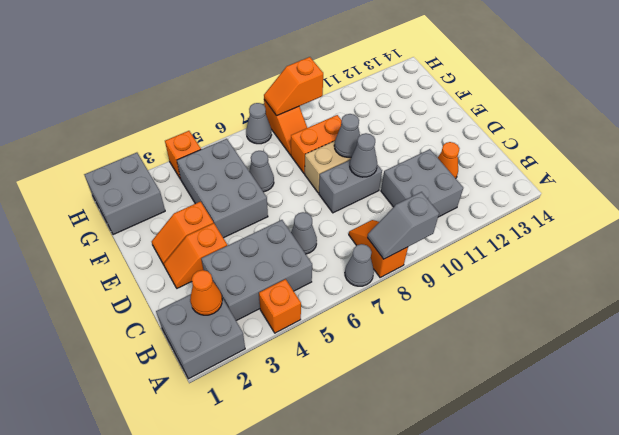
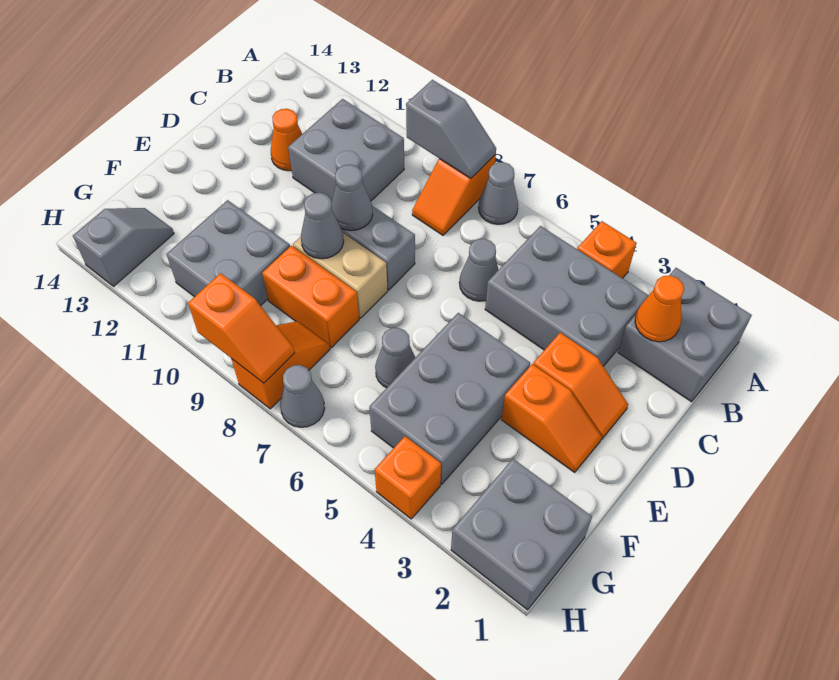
none -> grey brick F10:G11 level 1
none -> grey slope G13:H13 level 1 top H

